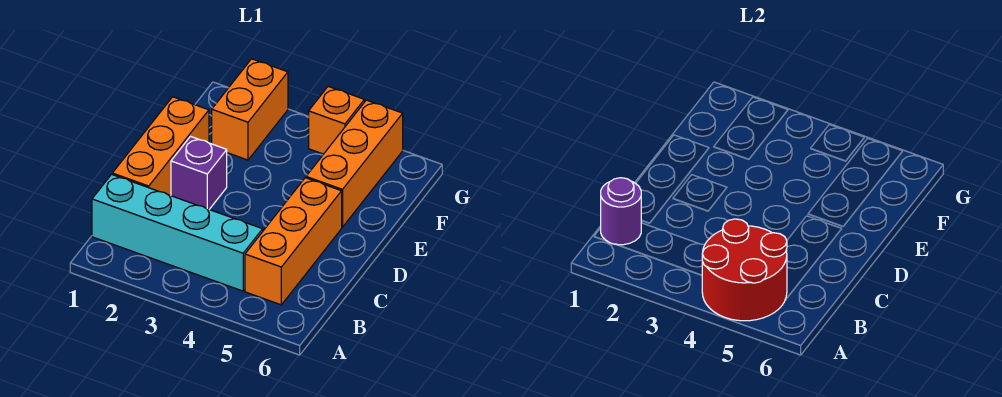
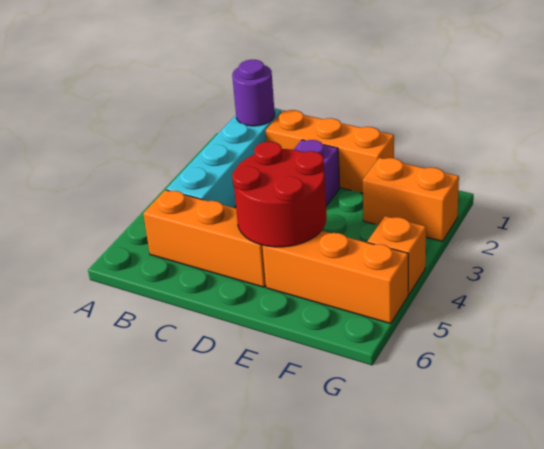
red round brick A4:B5 level 2 -> red round brick D4:E5 level 2

